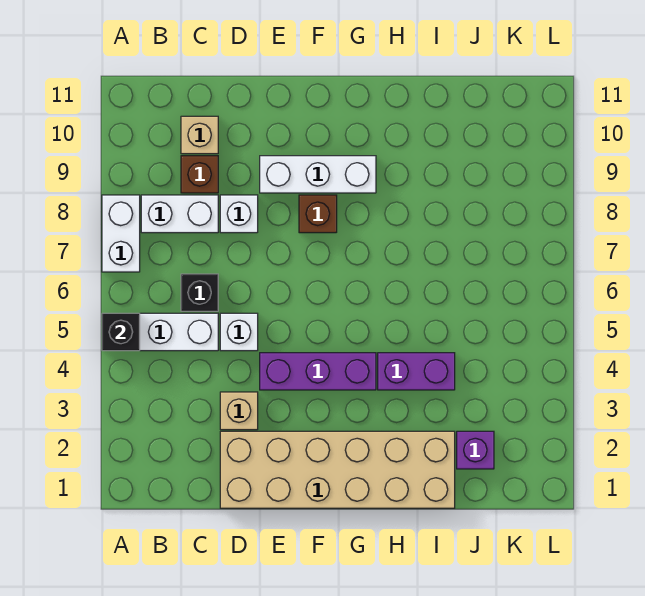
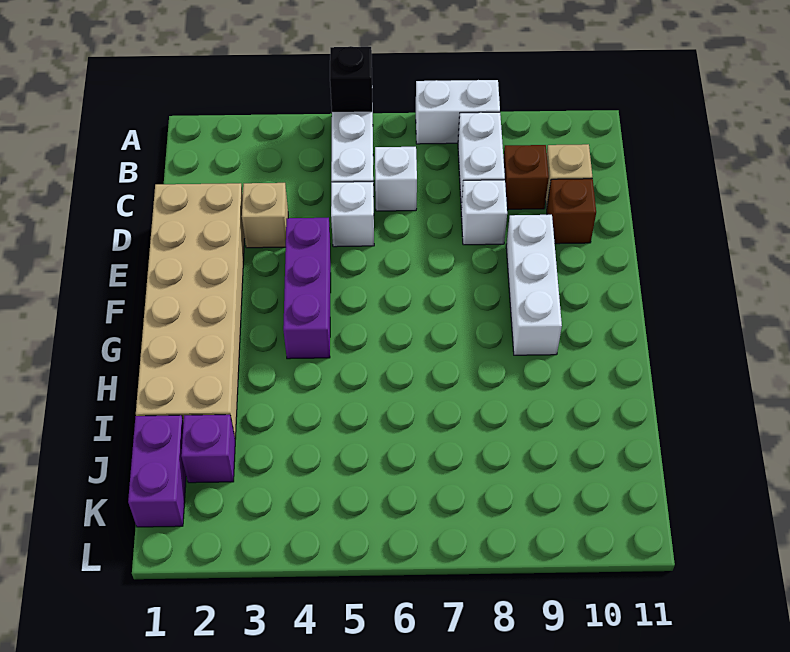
black brick C6 level 1 -> white brick C6 level 1
brown brick F8 level 1 -> brown brick D10 level 1
purple brick H4:I4 level 1 -> purple brick J1:K1 level 1

